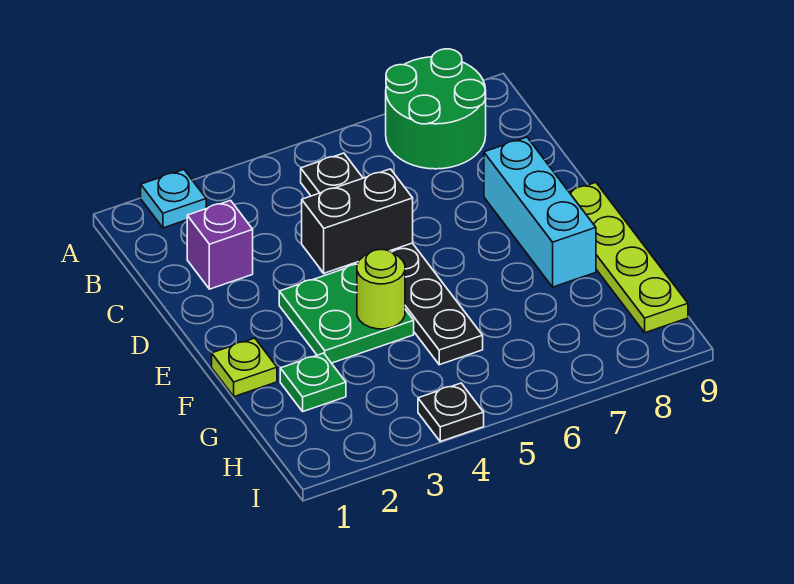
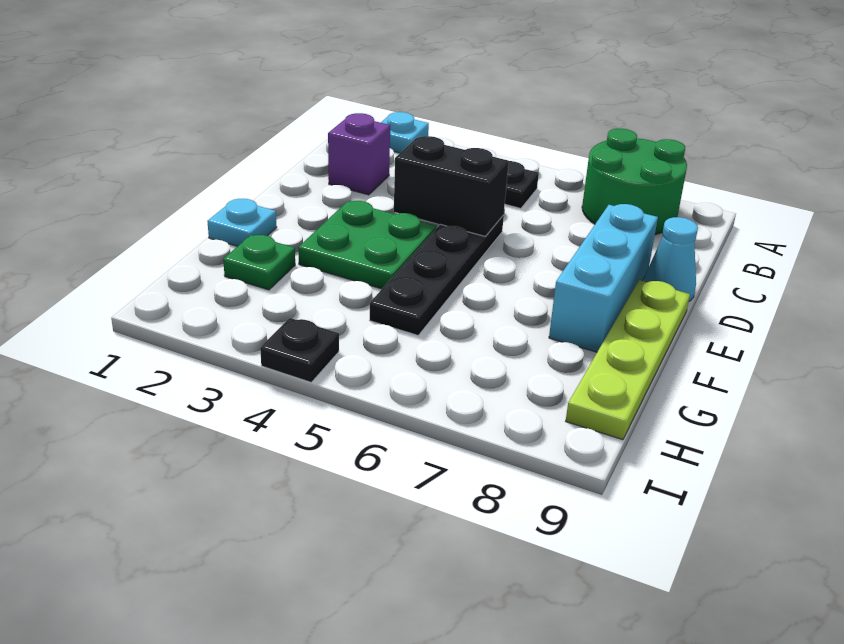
none -> cyan cone D9 level 1
lime plate F1 level 1 -> cyan plate F1 level 1
lime round brick F4 level 2 -> none

